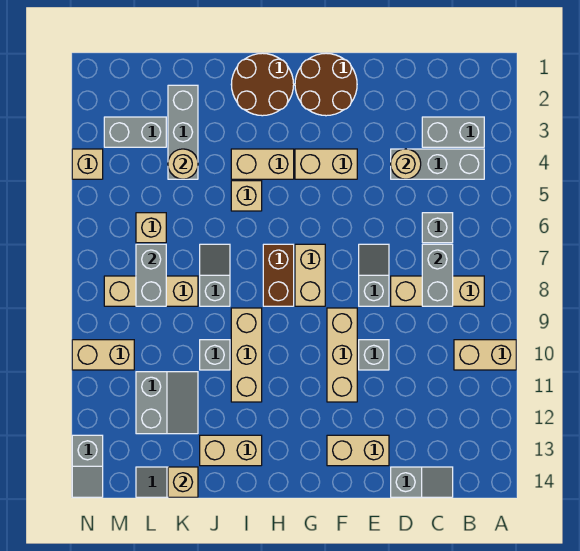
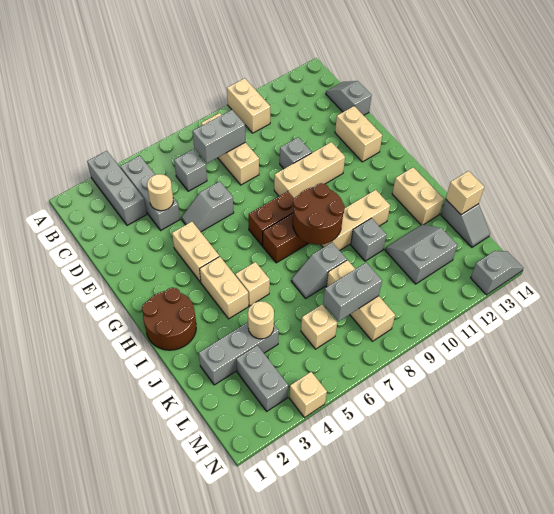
grey brick B3:C3 level 1 -> grey brick A3:C3 level 1
grey slope E7:E8 level 1 top 8 -> grey slope E5:E6 level 1 top 6
brown round brick F1:G2 level 1 -> brown round brick H8:I9 level 2
tan brick G7:G8 level 1 -> brown brick G7:G8 level 1
tan brick M10:N10 level 1 -> none

